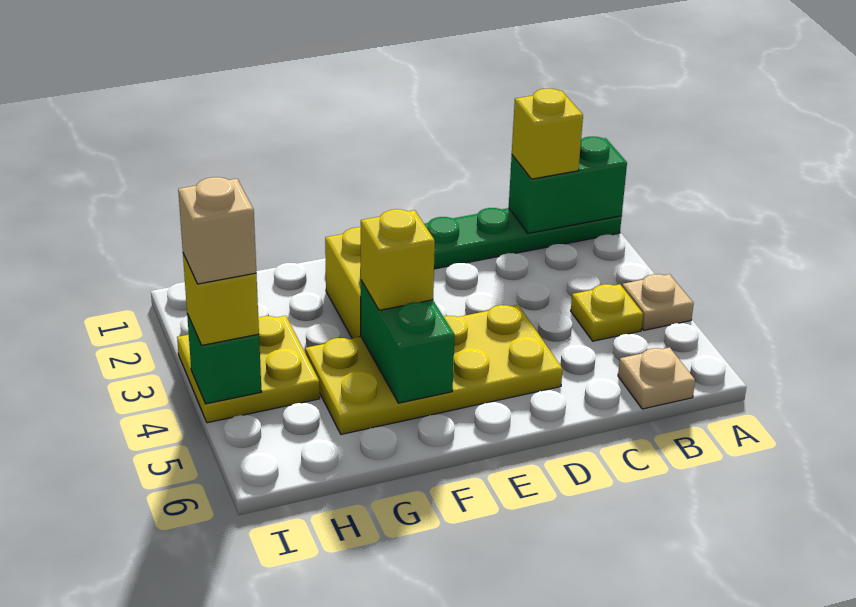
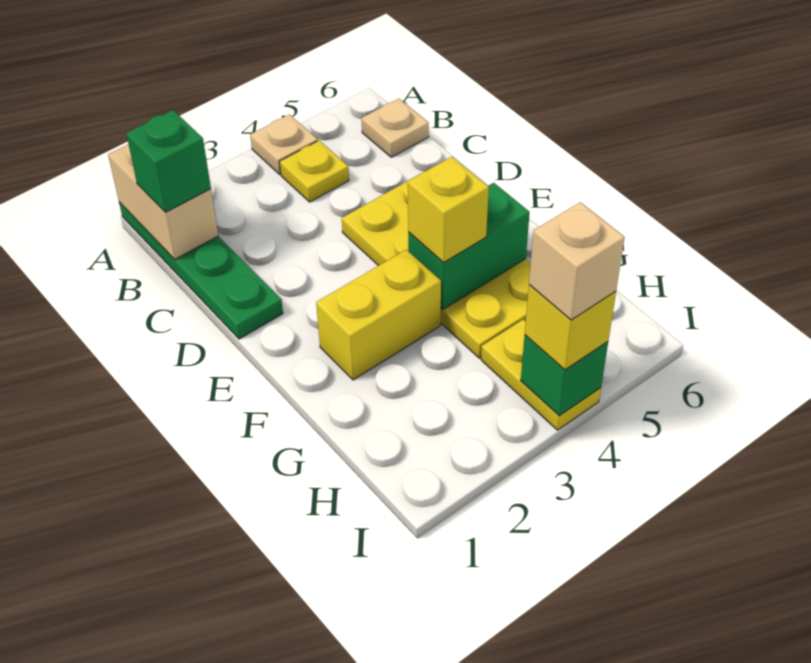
green brick A1:B1 level 2 -> tan brick A1:B1 level 2
yellow brick B1 level 3 -> green brick B1 level 3
yellow plate H3:I4 level 1 -> yellow plate H4:I4 level 1

